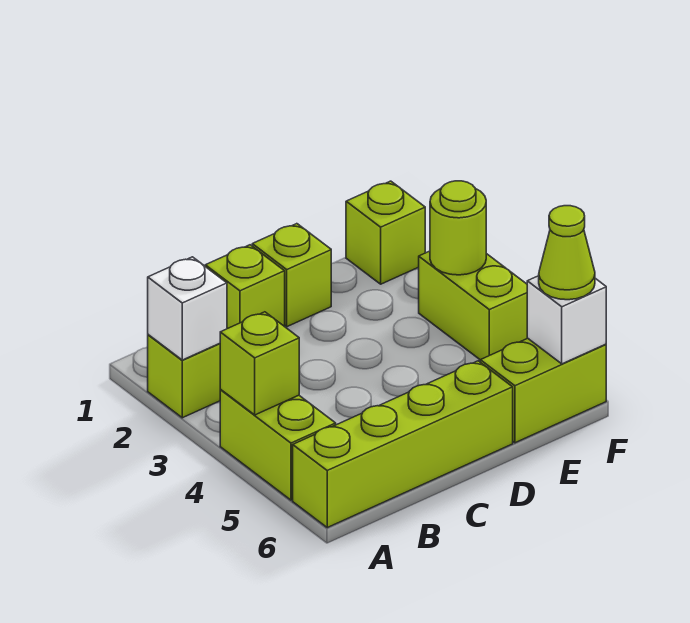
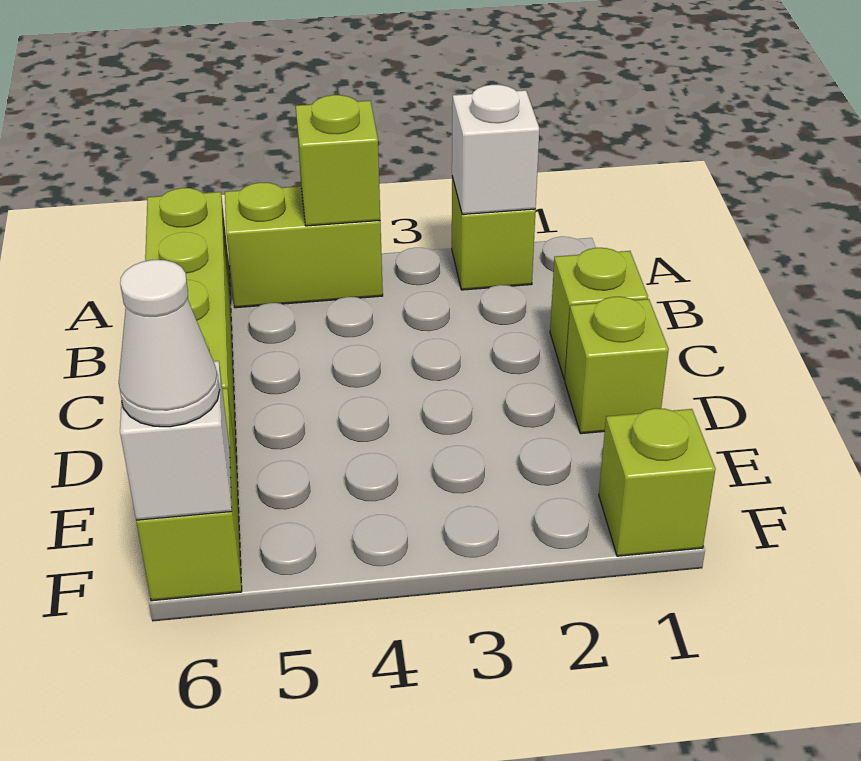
lime brick F3:F4 level 1 -> none
lime round brick F3 level 2 -> none
lime cone F6 level 3 -> white cone F6 level 3

